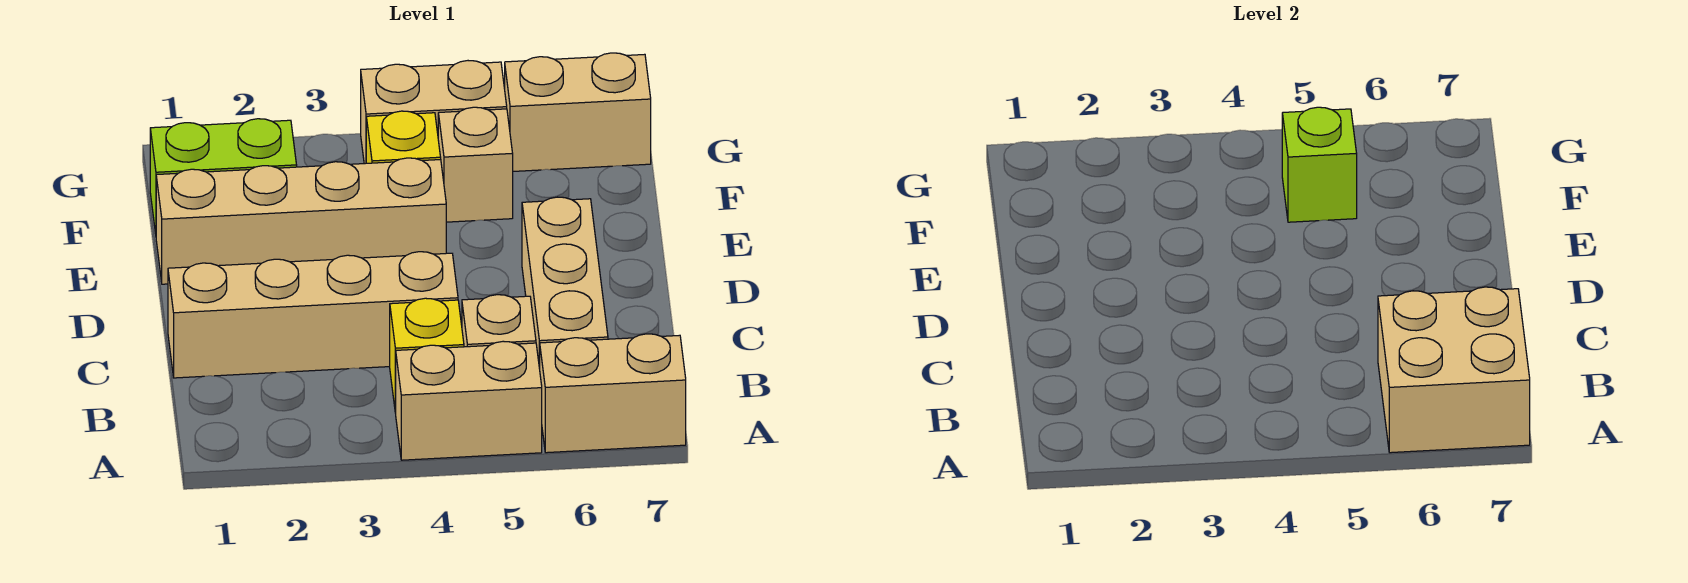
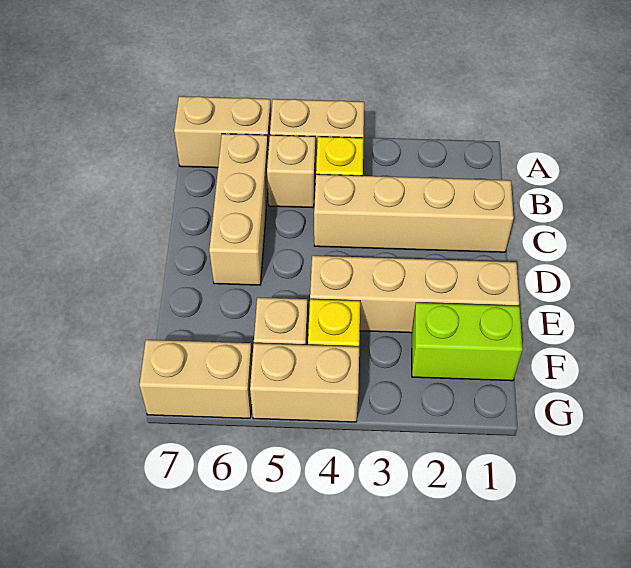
tan brick A6:B7 level 2 -> none
lime brick F5 level 2 -> none

